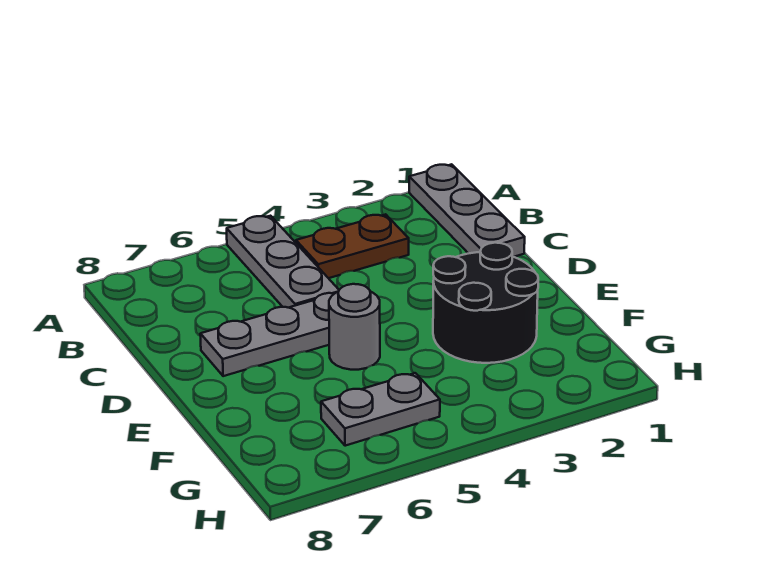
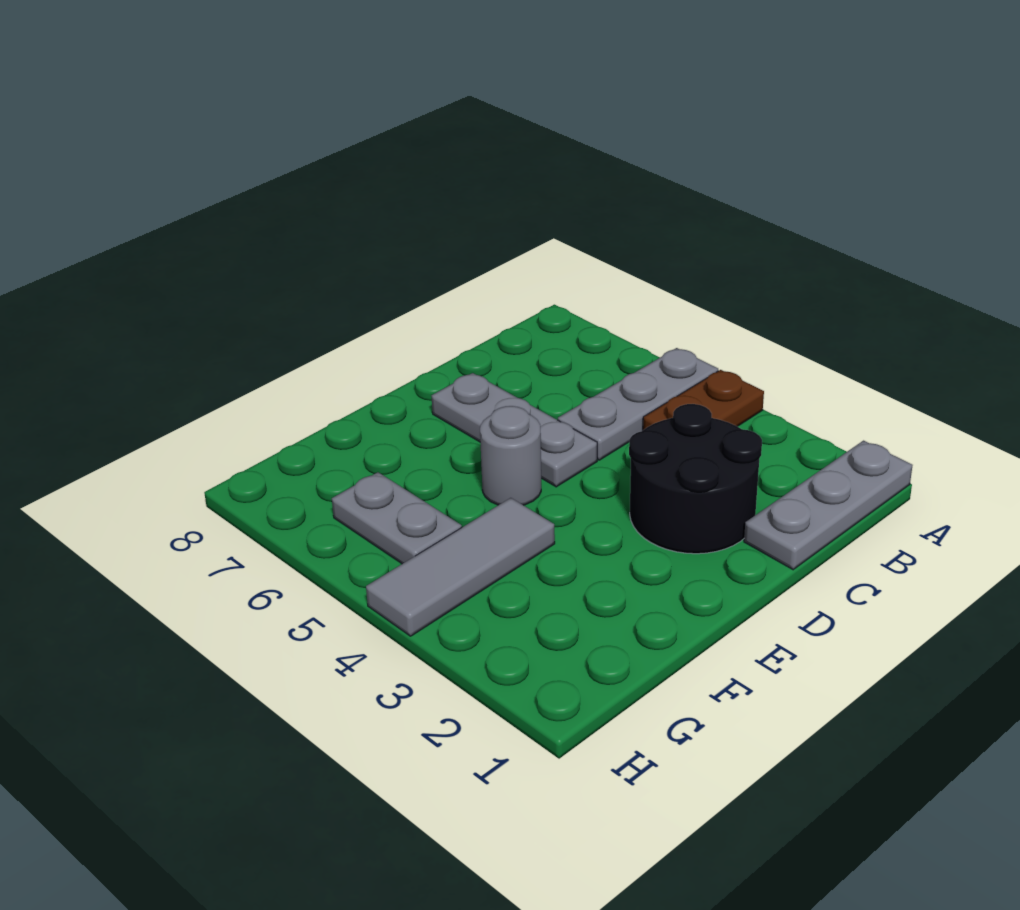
brown plate B3:B4 level 1 -> brown plate A4:B4 level 1
black round brick E2:F3 level 1 -> black round brick C2:D3 level 1
none -> grey tile F4:H4 level 1

